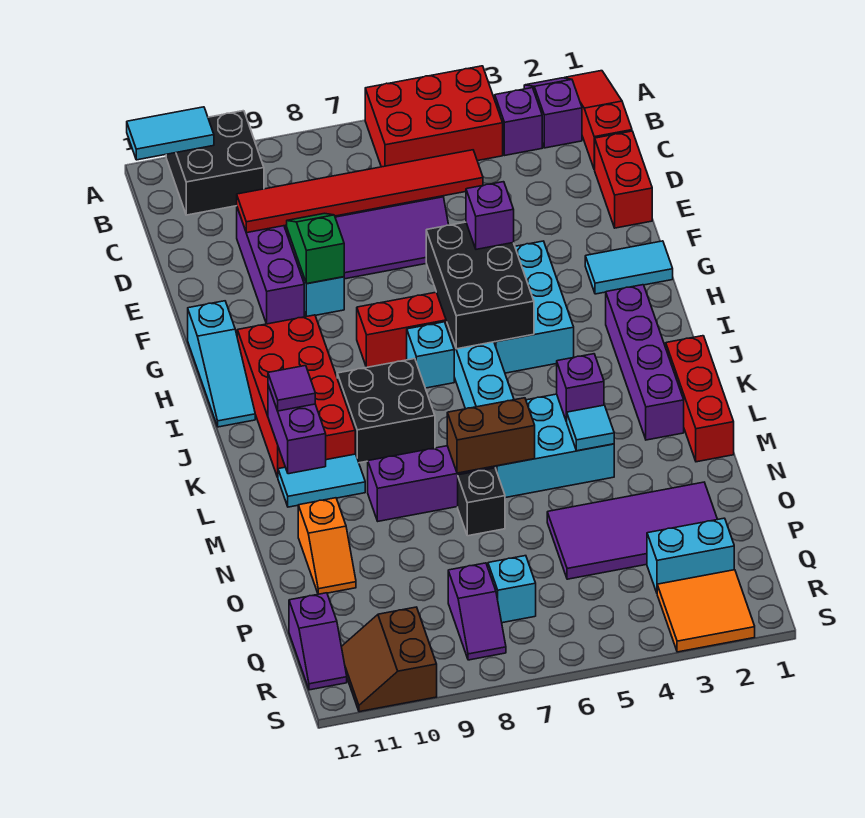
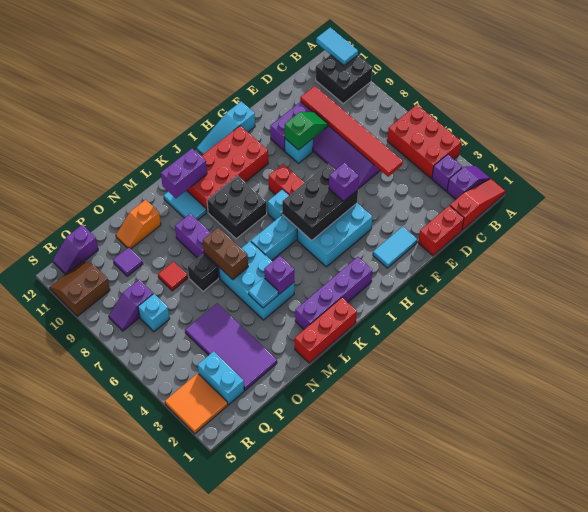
cyan tile G1:G2 level 1 -> cyan tile F2:G2 level 1
purple tile K11 level 3 -> purple tile P10 level 1
none -> red tile O8 level 1

